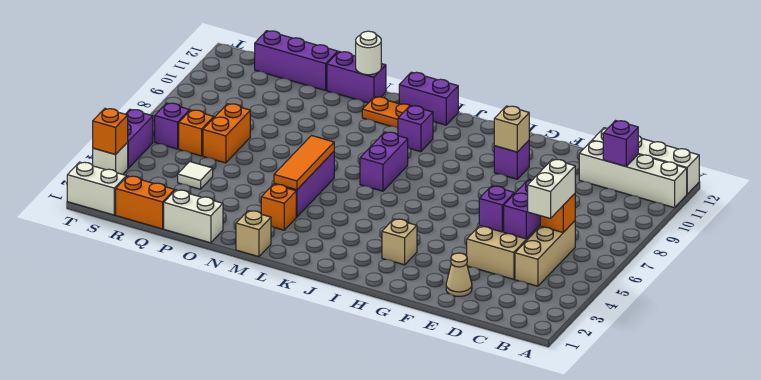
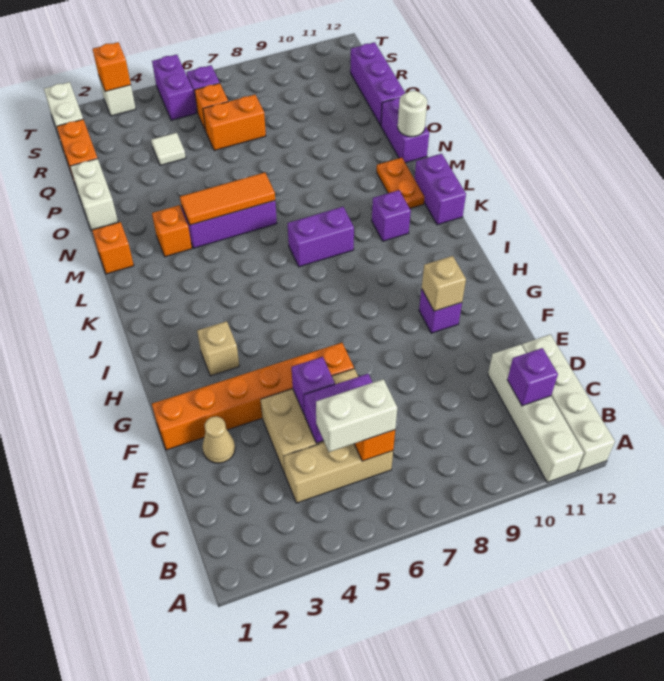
none -> orange brick F1:F6 level 1
tan brick M1 level 1 -> orange brick M1 level 1
purple brick T4:T5 level 1 -> purple brick S5:T5 level 1

